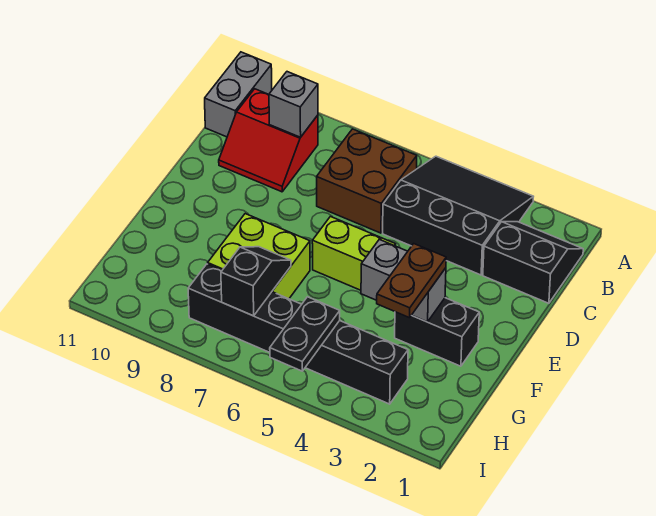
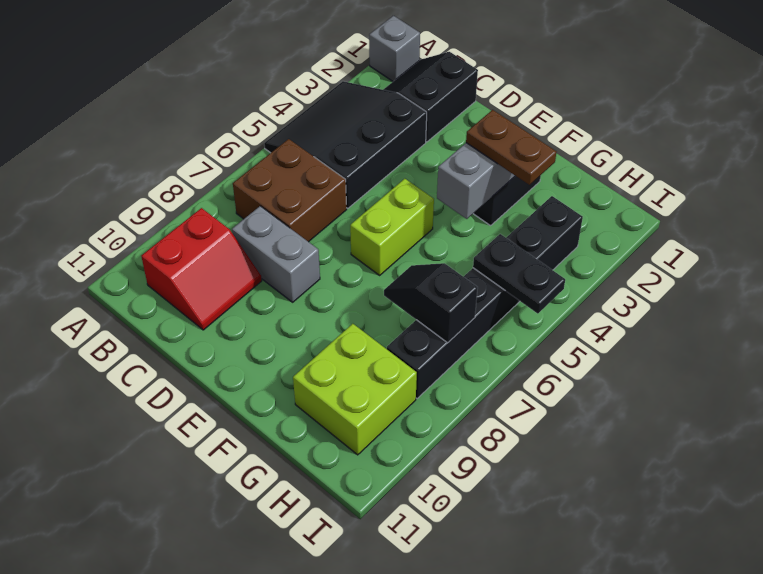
grey brick A11:B11 level 1 -> grey brick C8:D8 level 1
grey brick B9 level 2 -> grey brick A1 level 1
lime brick F7:G8 level 1 -> lime brick G9:H10 level 1

